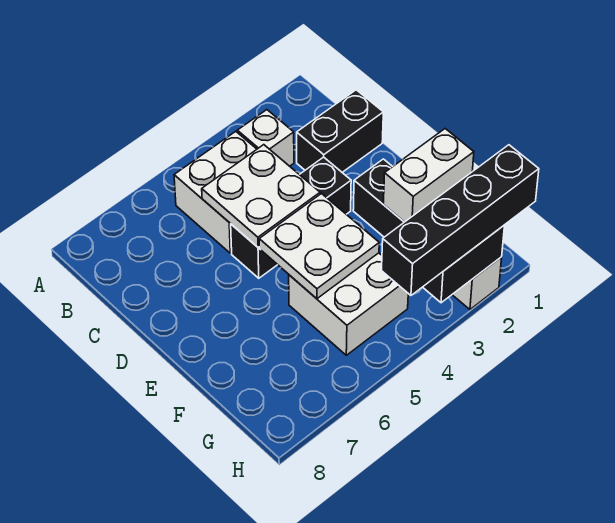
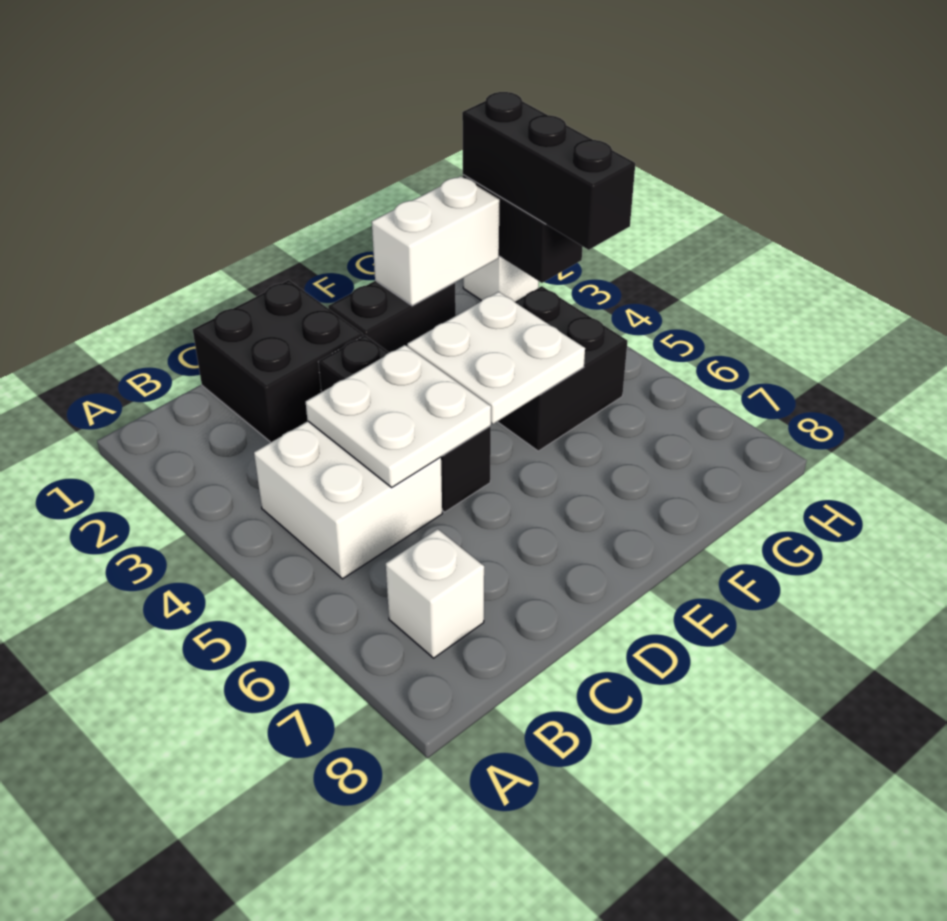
white brick B3 level 1 -> white brick B7 level 1
black brick C1:C2 level 1 -> black brick C1:D2 level 1
white brick F1:F2 level 2 -> white brick F2:G2 level 2
white brick F4:G5 level 1 -> black brick F4:G5 level 1
black brick H1:H4 level 3 -> black brick H2:H4 level 3

